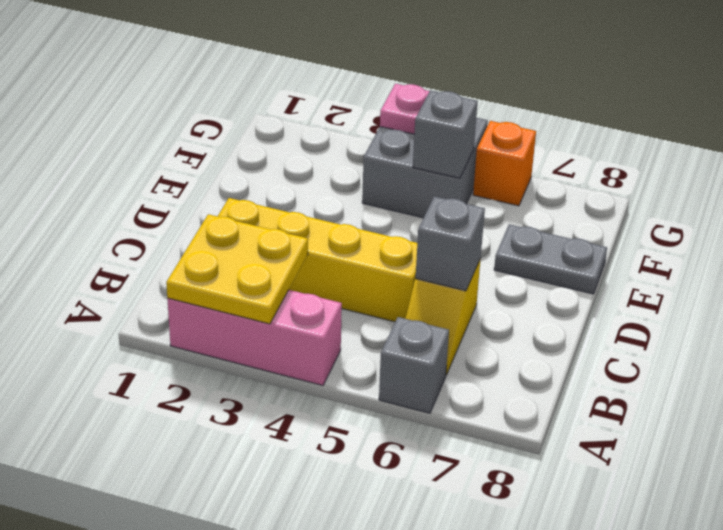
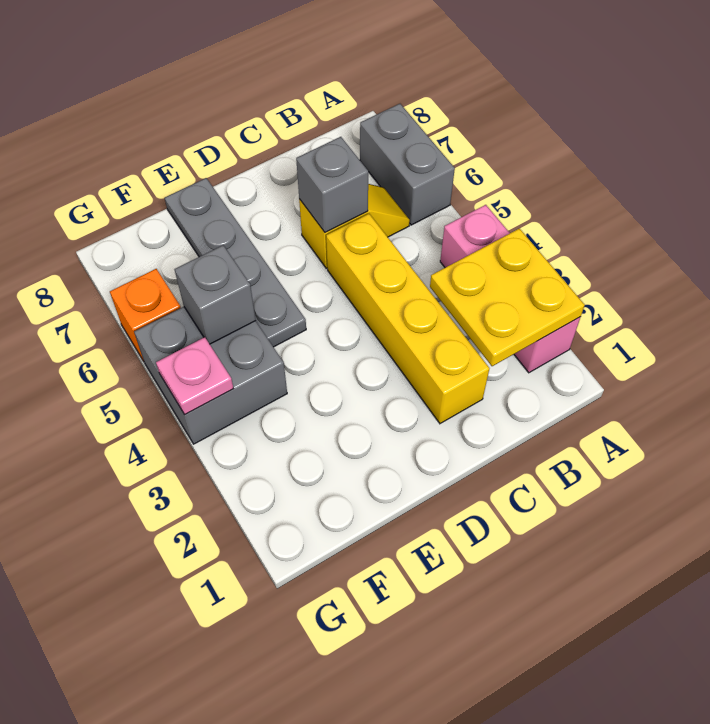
grey brick A6 level 1 -> grey brick A6:A7 level 1
grey plate E7:E8 level 1 -> grey plate E5:E8 level 1

